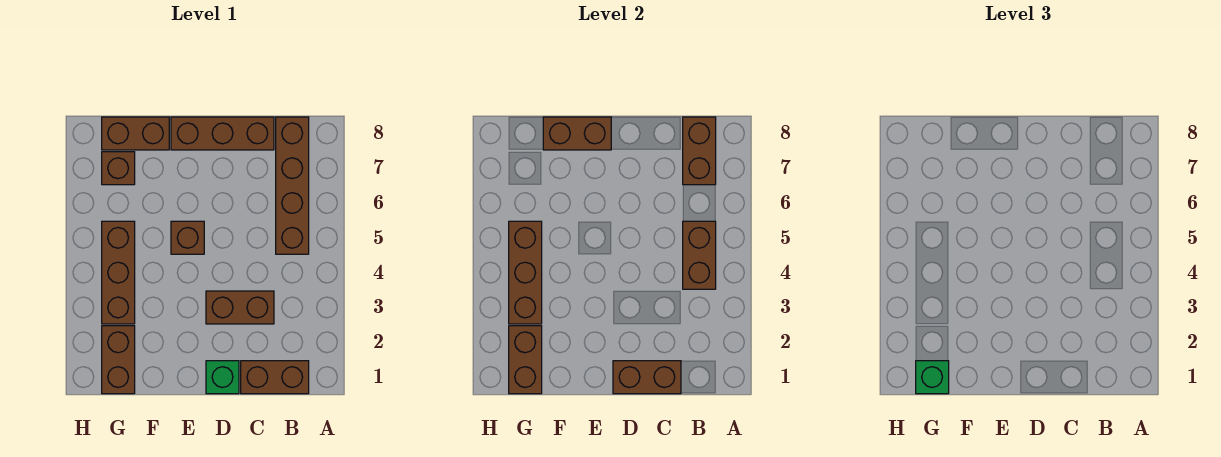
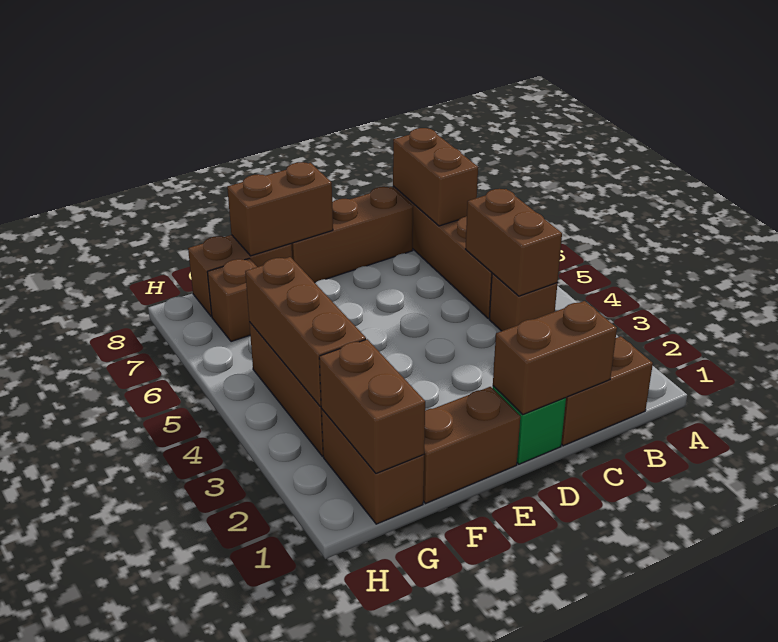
brown brick C3:D3 level 1 -> brown brick E1:F1 level 1
brown brick E5 level 1 -> brown brick B4 level 1
green brick G1 level 3 -> none

